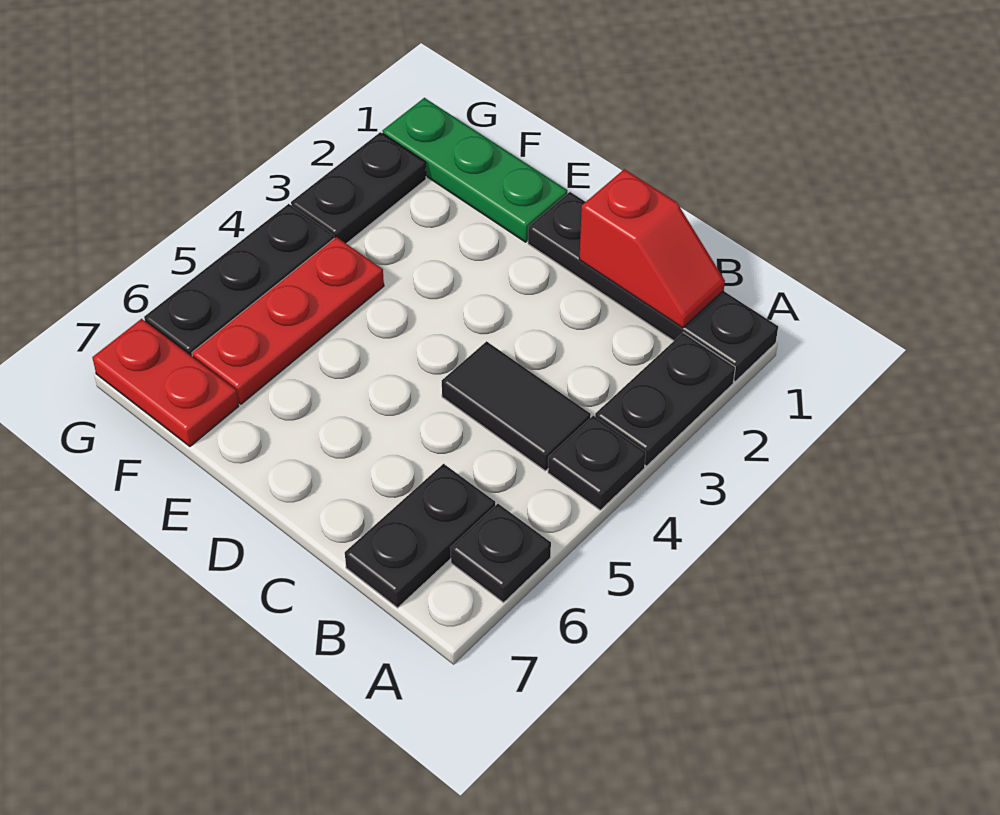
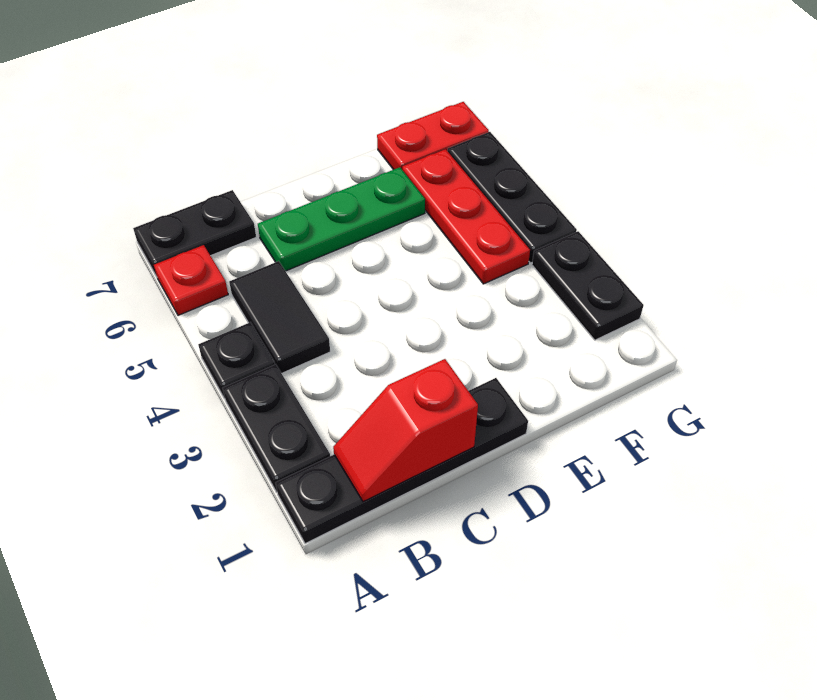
black plate A6 level 1 -> red plate A6 level 1
black tile B4:C4 level 1 -> black tile B4:B5 level 1
black plate B6:B7 level 1 -> black plate A7:B7 level 1
green plate E1:G1 level 1 -> green plate C6:E6 level 1

